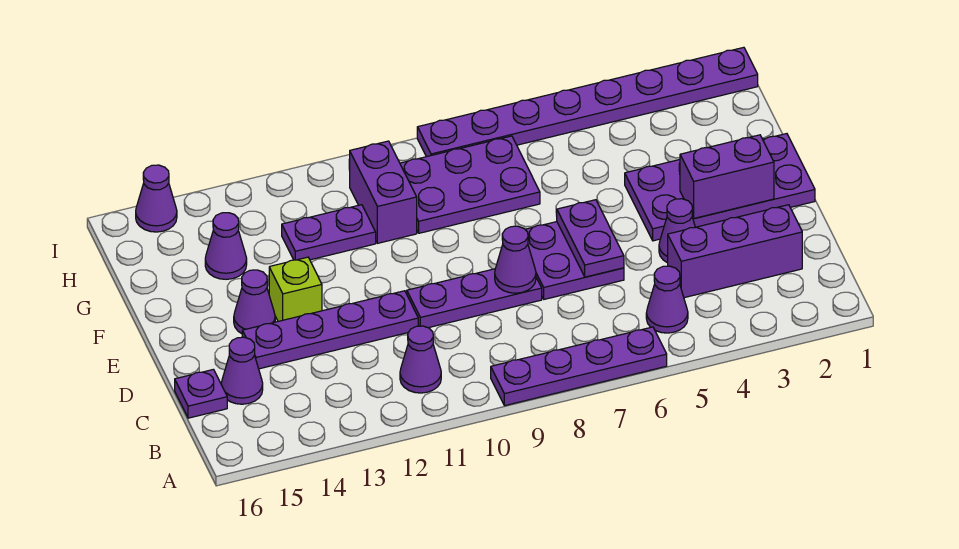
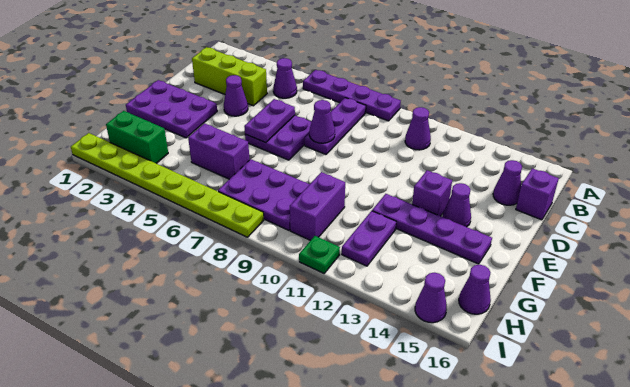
purple brick C2:C4 level 1 -> lime brick C2:C4 level 1
purple plate C16 level 1 -> purple brick C16 level 1
purple plate D8:D10 level 1 -> purple plate B8:D8 level 1
purple plate D11:D14 level 1 -> purple plate F12:F15 level 1
purple plate E1:F4 level 1 -> purple plate E1:F3 level 1
purple brick E2:E3 level 2 -> purple brick G5:G6 level 1
lime brick E13 level 1 -> purple brick E13 level 1
purple plate G11:G12 level 1 -> purple plate G12:H12 level 1
purple cone G14 level 1 -> purple cone H16 level 1
none -> green brick H2:H3 level 1
purple plate I1:I8 level 1 -> lime plate I1:I8 level 1
none -> green plate I11 level 1

